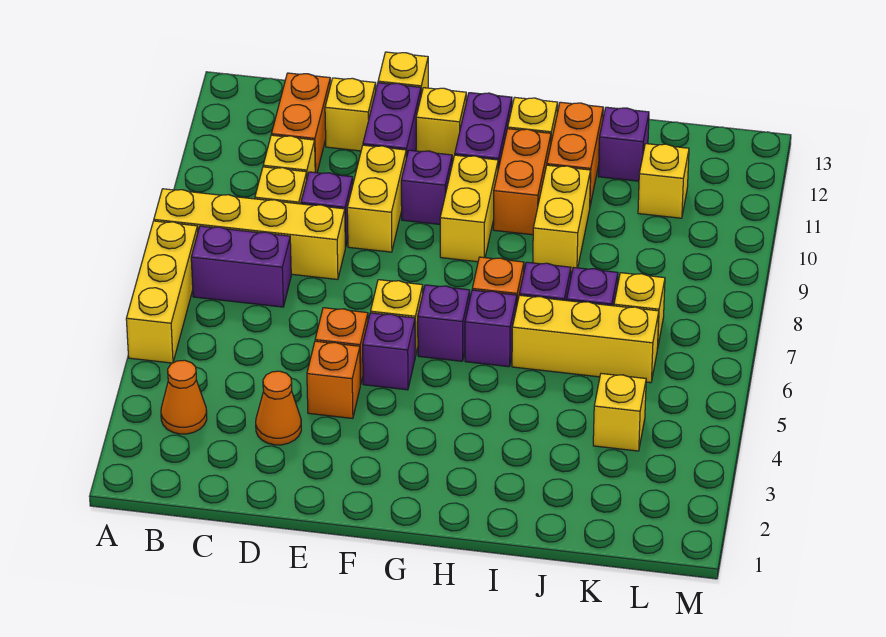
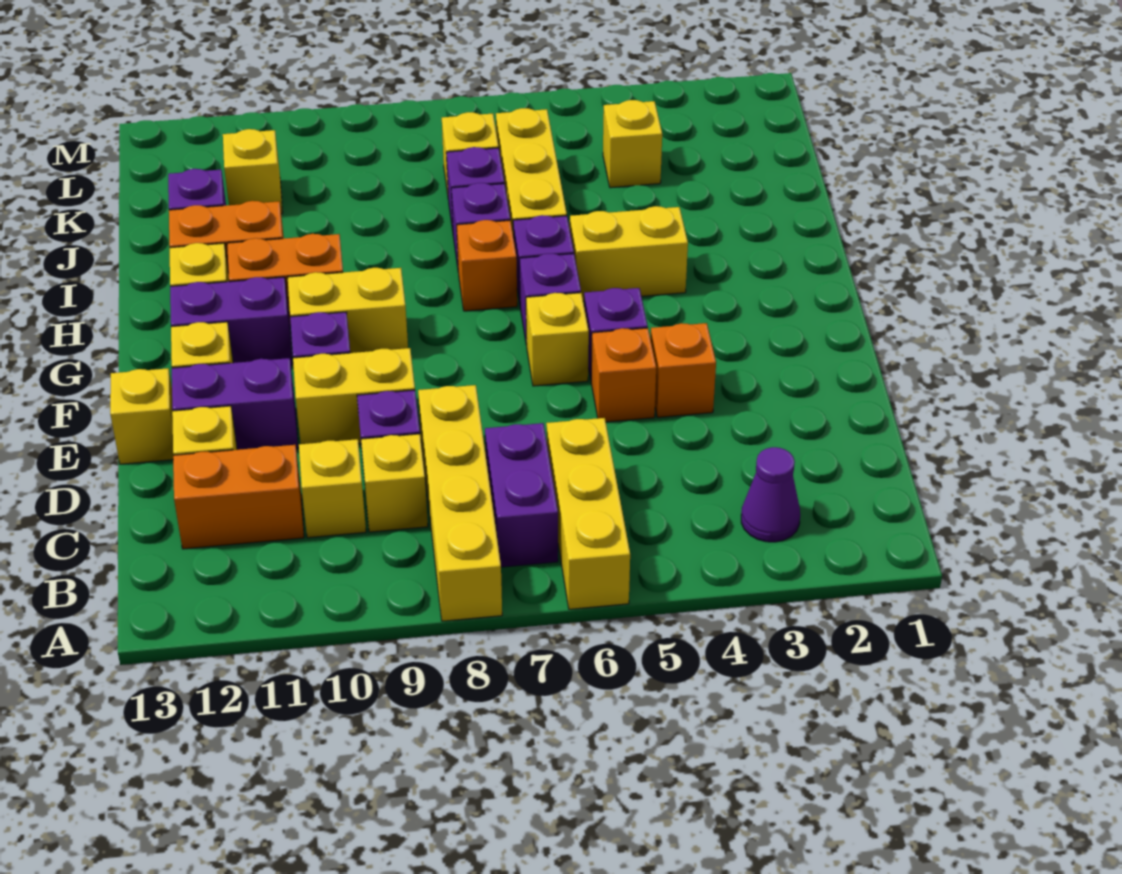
yellow brick A5:A7 level 1 -> yellow brick A6:C6 level 1
orange cone B3 level 1 -> purple cone B3 level 1
orange cone D3 level 1 -> none
yellow brick I9:I10 level 1 -> yellow brick H4:H5 level 1

